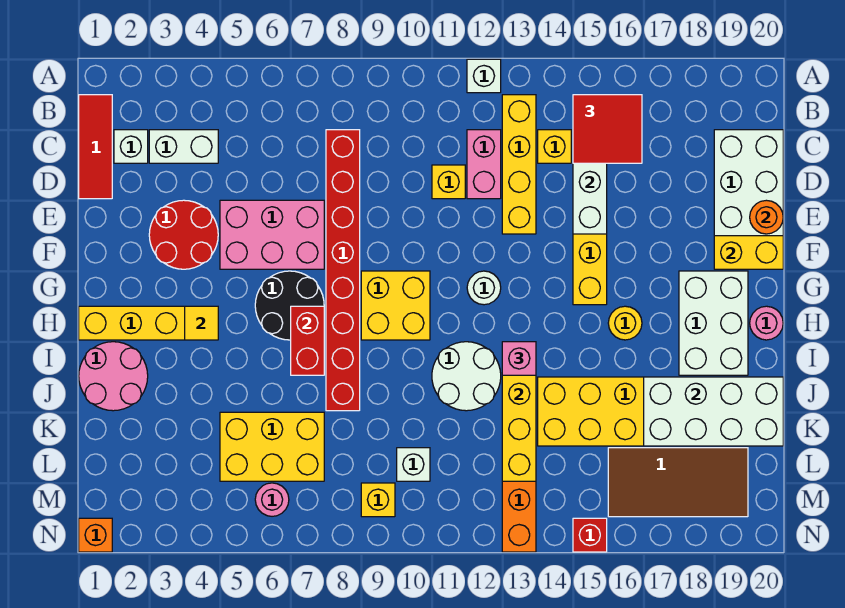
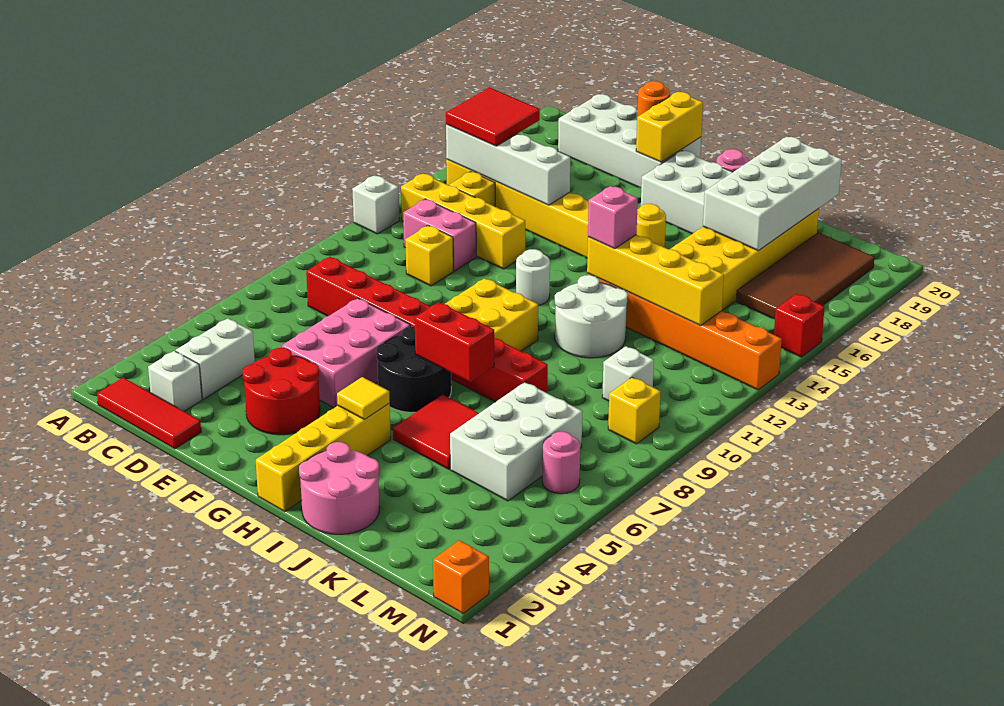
none -> red tile I5:J6 level 1
yellow brick K5:L7 level 1 -> white brick K5:L7 level 1

